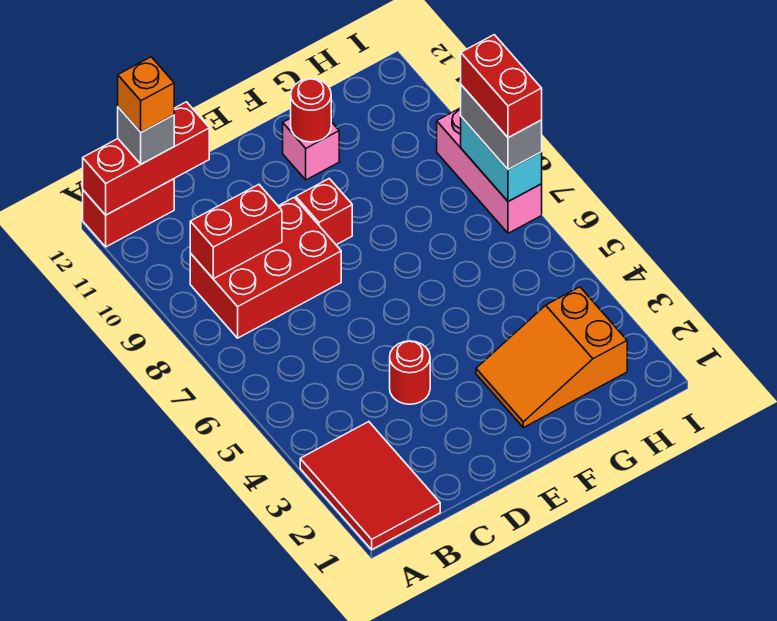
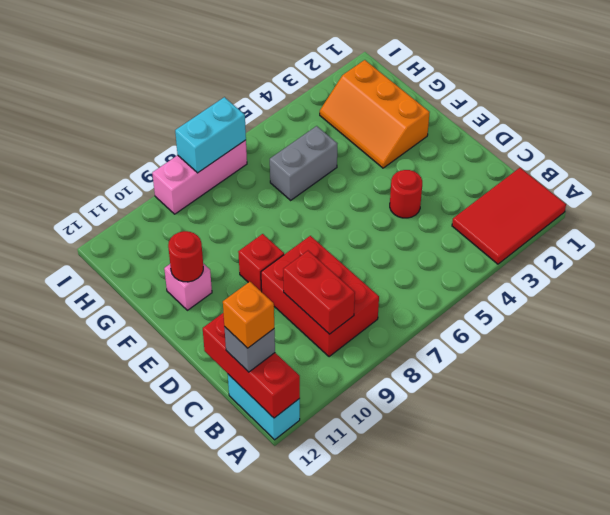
red brick A12:B12 level 1 -> cyan brick A12:B12 level 1
orange slope F2:H3 level 1 top H -> orange slope F2:H3 level 1 top 2
grey brick I7:I8 level 3 -> grey brick G5:G6 level 1
red brick I7:I8 level 4 -> none

